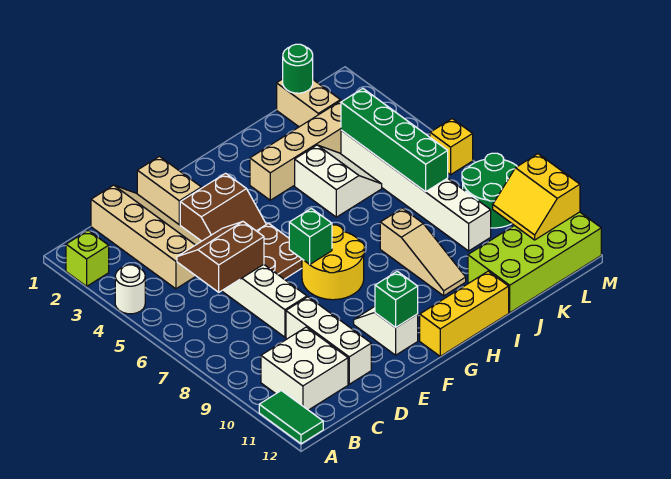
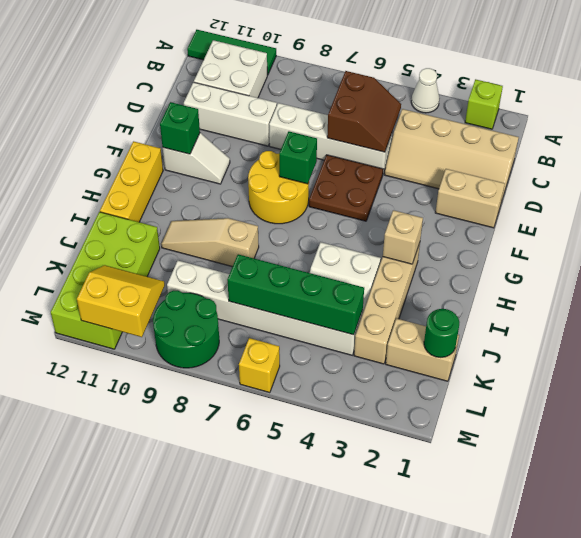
white round brick A4 level 1 -> white cone A4 level 1
green tile A11:A12 level 1 -> green tile A10:A12 level 1
brown slope E3:F4 level 1 top 3 -> none
none -> tan brick H3 level 2

